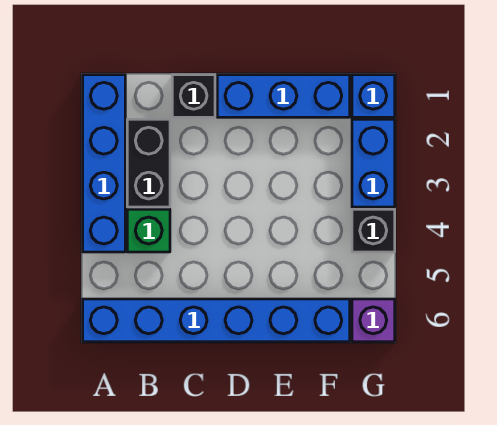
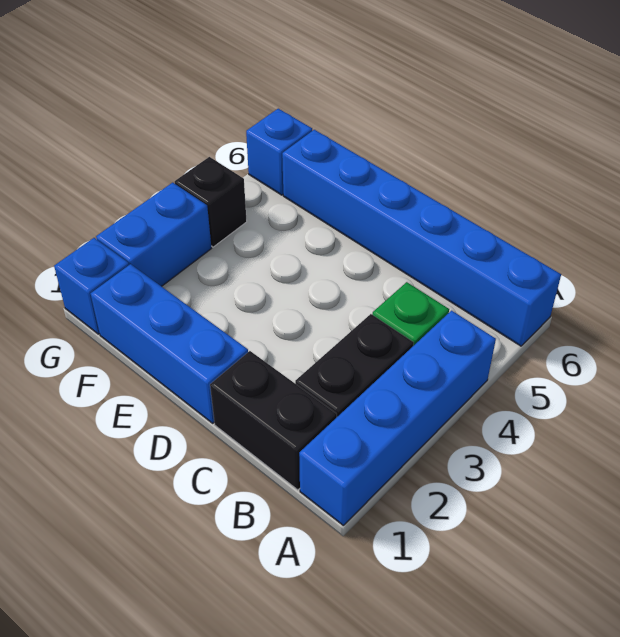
black brick C1 level 1 -> black brick B1:C1 level 1
purple brick G6 level 1 -> blue brick G6 level 1

